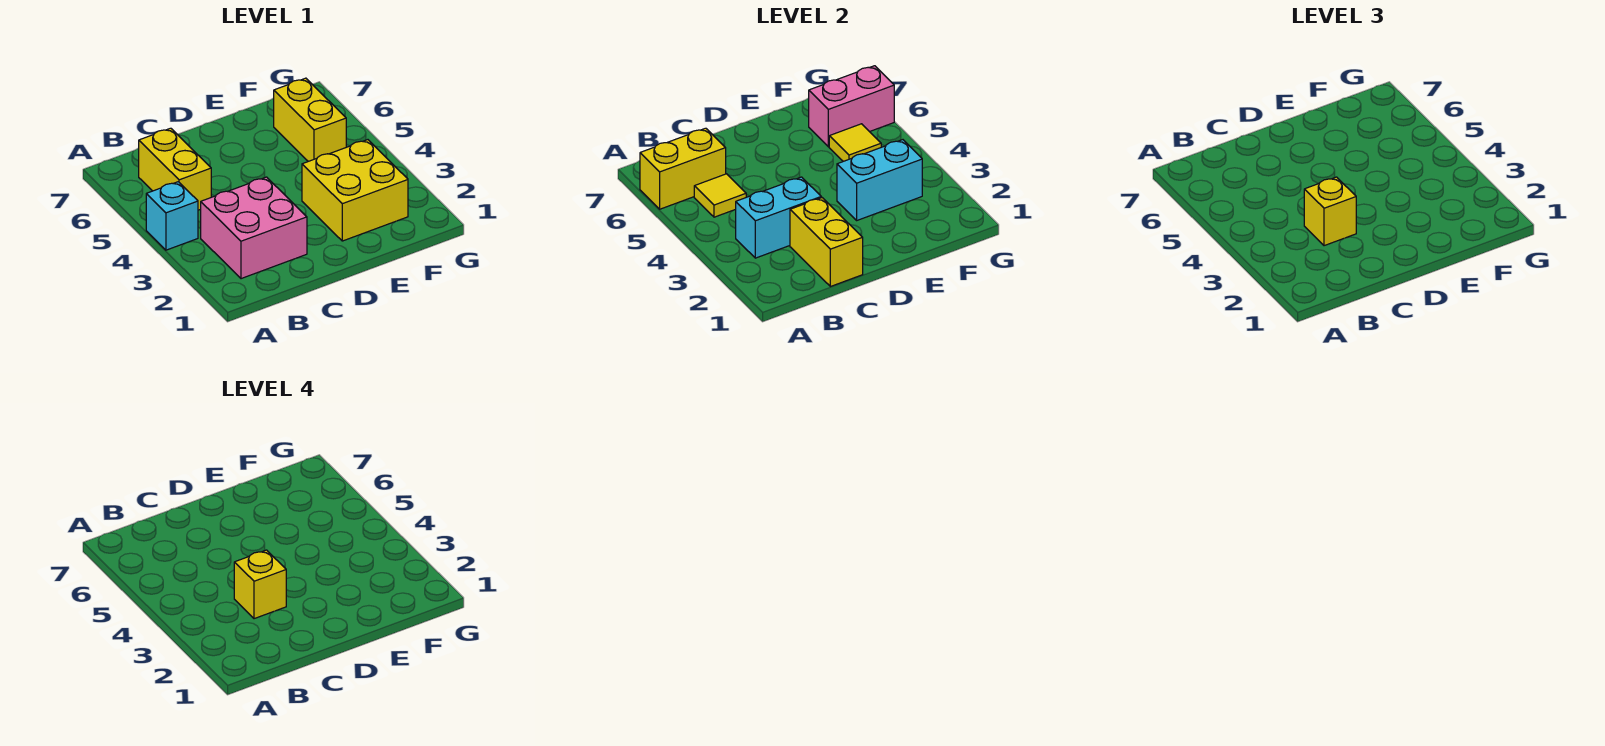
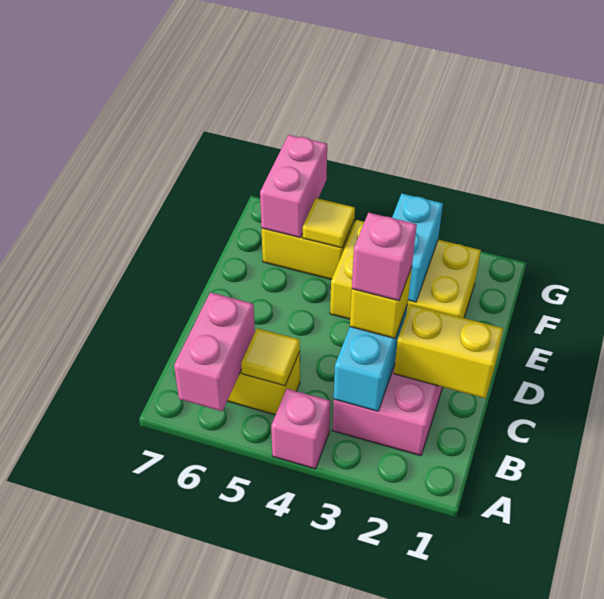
cyan brick A4 level 1 -> pink brick A4 level 1
yellow brick A6:B6 level 2 -> pink brick A6:B6 level 2
yellow brick C3 level 4 -> pink brick C3 level 4
yellow brick E2:F3 level 1 -> yellow brick E2:F4 level 1

